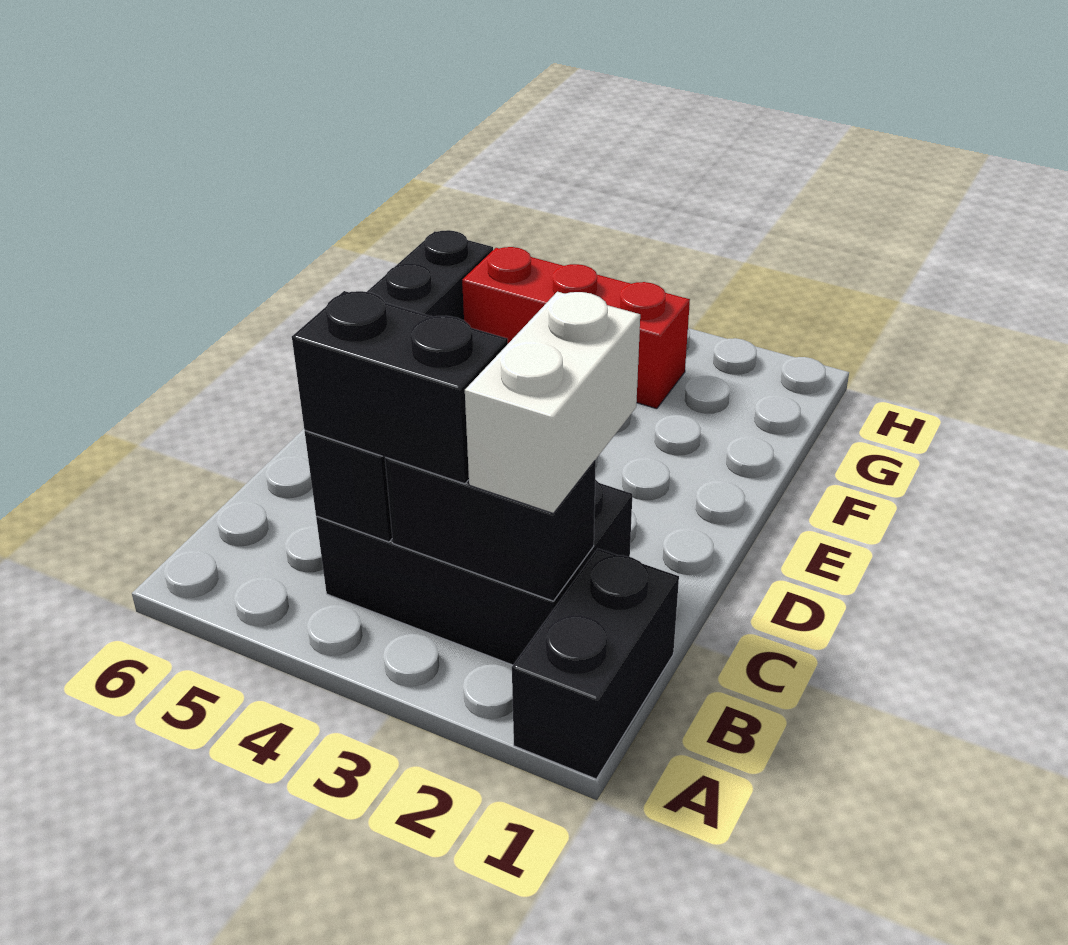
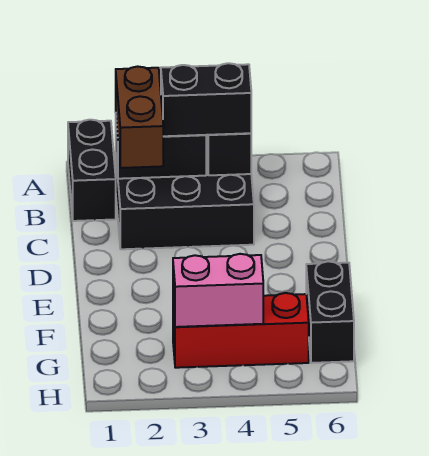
white brick B2:C2 level 3 -> brown brick B2:C2 level 3
none -> pink brick G3:G4 level 2

